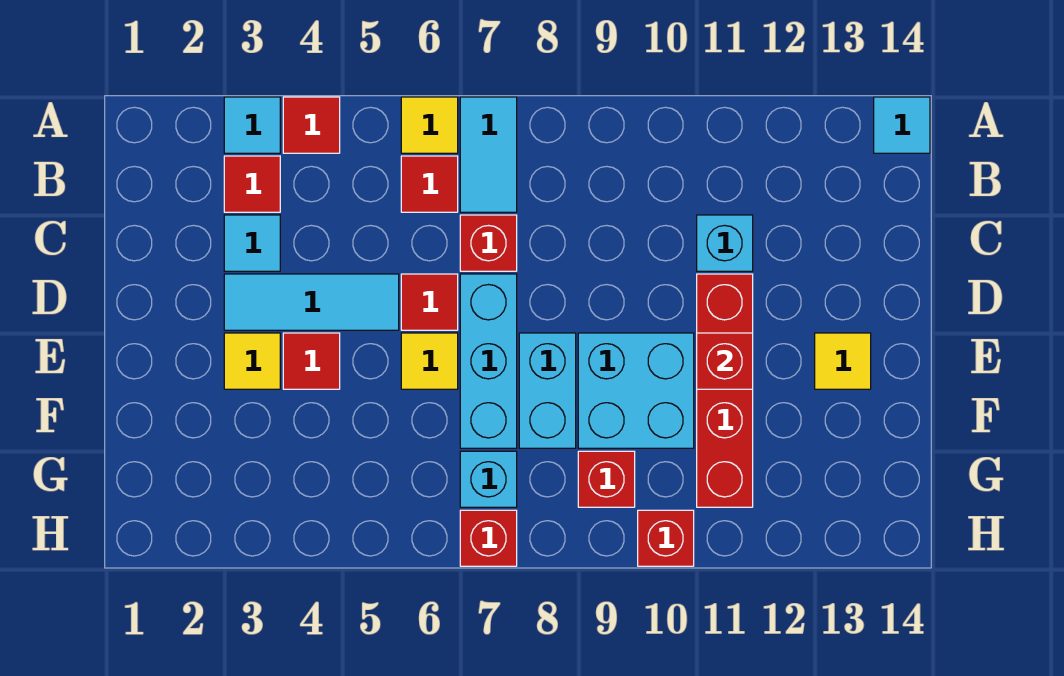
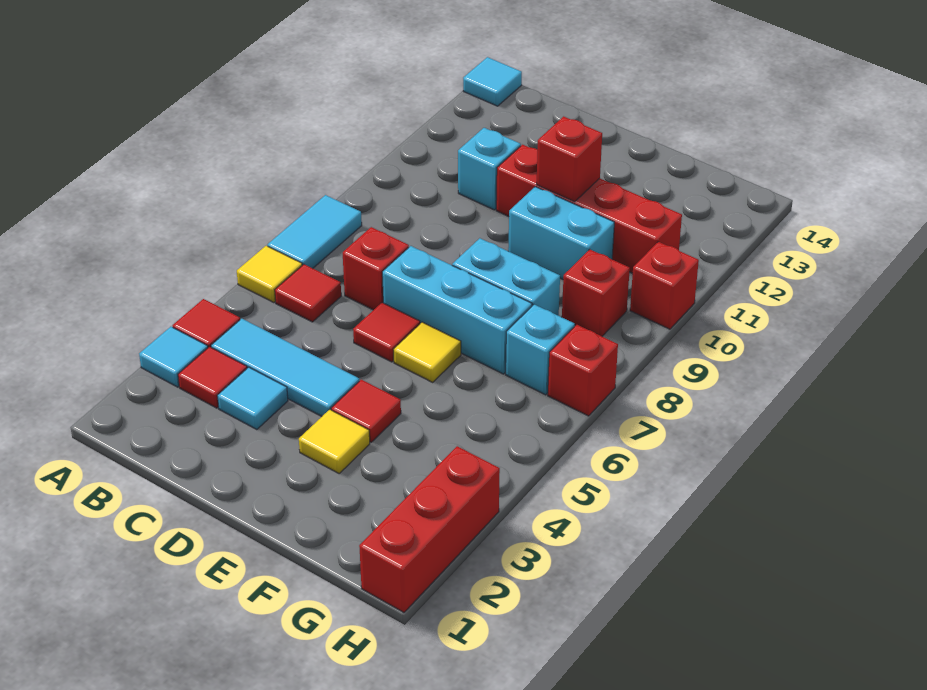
cyan tile A7:B7 level 1 -> cyan tile A7:A8 level 1
cyan tile D3:D5 level 1 -> cyan tile B4:D4 level 1
cyan brick E9:F10 level 1 -> cyan brick E10:F10 level 1
yellow tile E13 level 1 -> none
none -> red brick H1:H3 level 1

